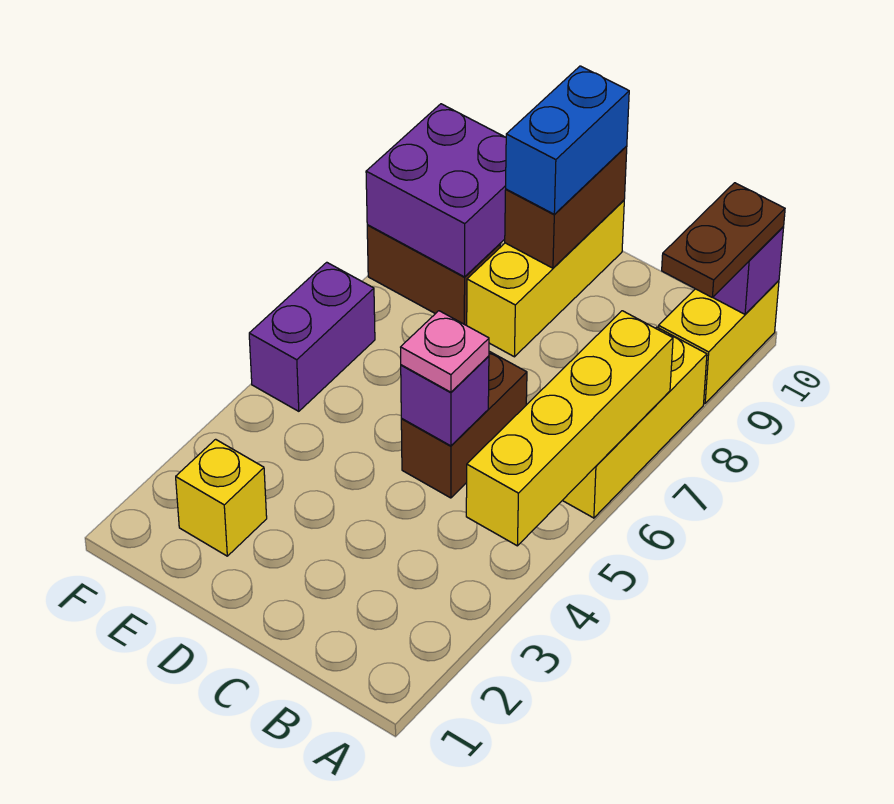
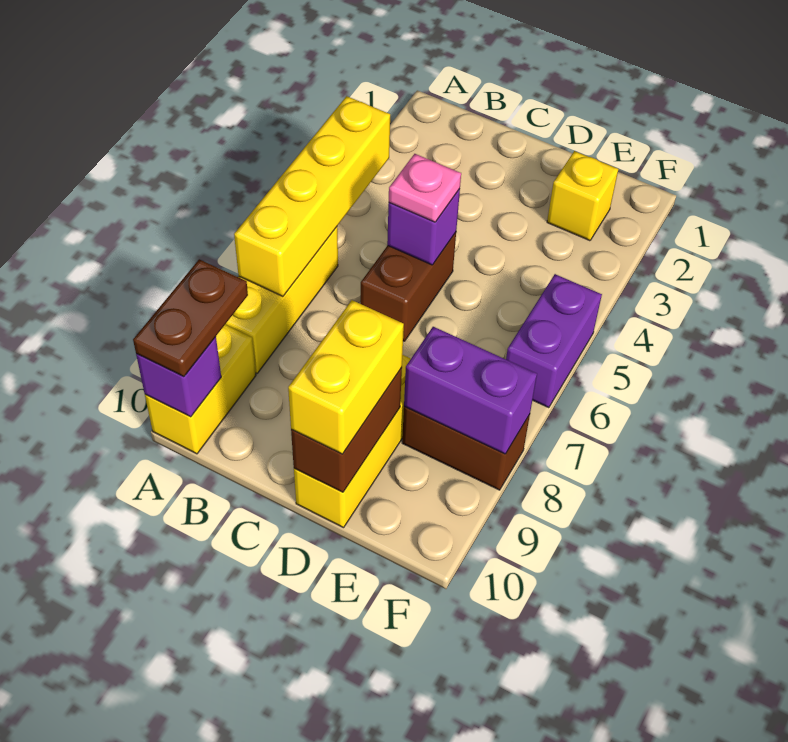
blue brick D9:D10 level 3 -> yellow brick D9:D10 level 3
purple brick E8:F9 level 2 -> purple brick E8:F8 level 2

